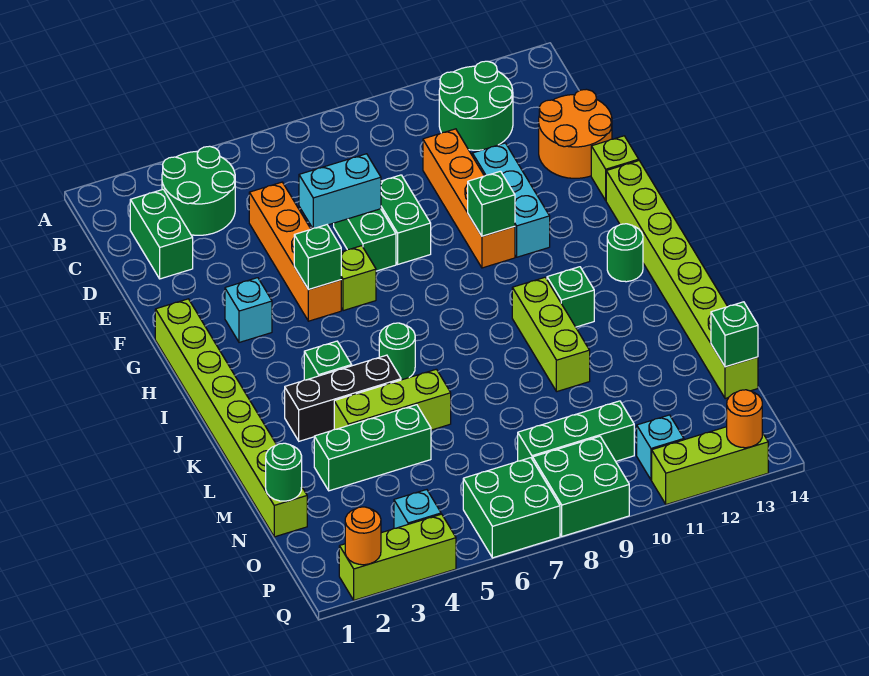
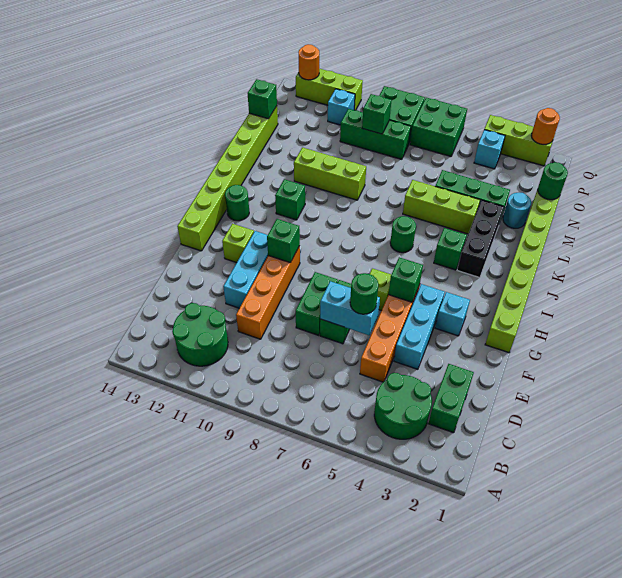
orange round brick D13:E14 level 1 -> none
none -> cyan brick E4:G4 level 1
none -> green round brick E6 level 3
lime brick F14 level 1 -> lime brick G12 level 1
lime brick J10:L10 level 1 -> lime brick L9:L11 level 1
black brick K3:K5 level 1 -> black brick J3:L3 level 1
none -> cyan round brick M2 level 1
none -> green brick O9 level 2

